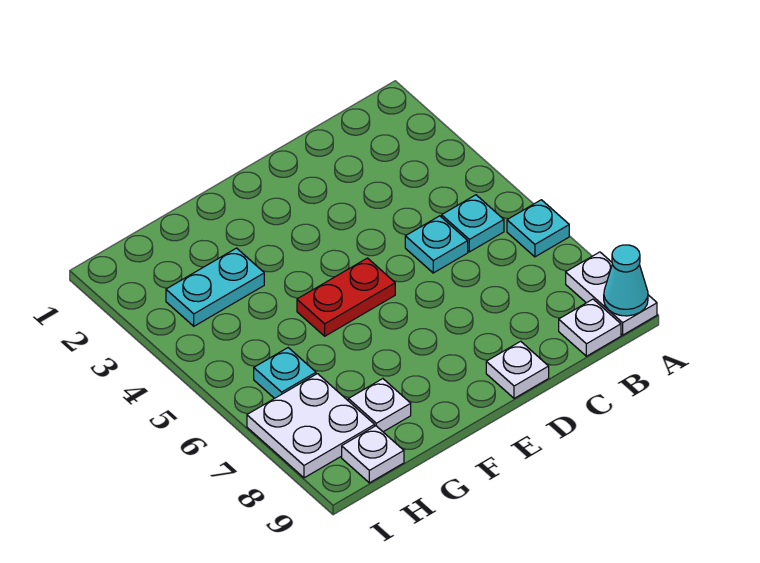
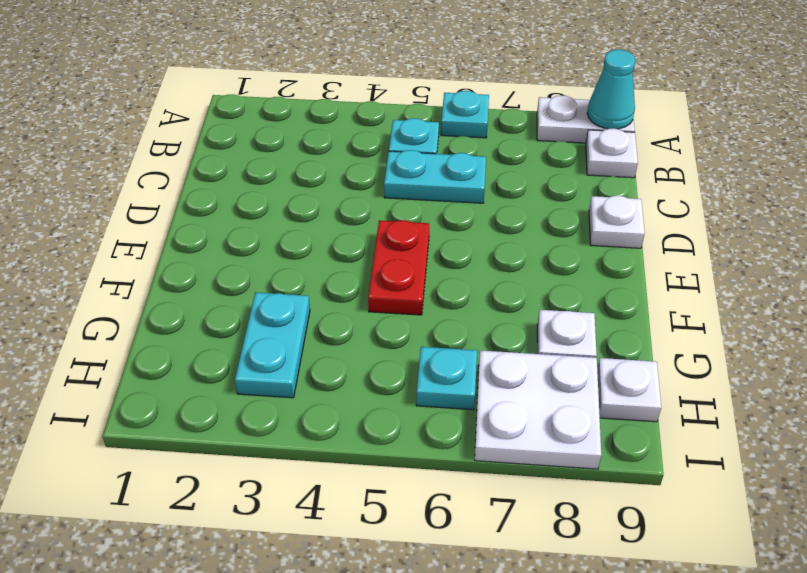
cyan plate C5 level 1 -> cyan plate C5:C6 level 1

